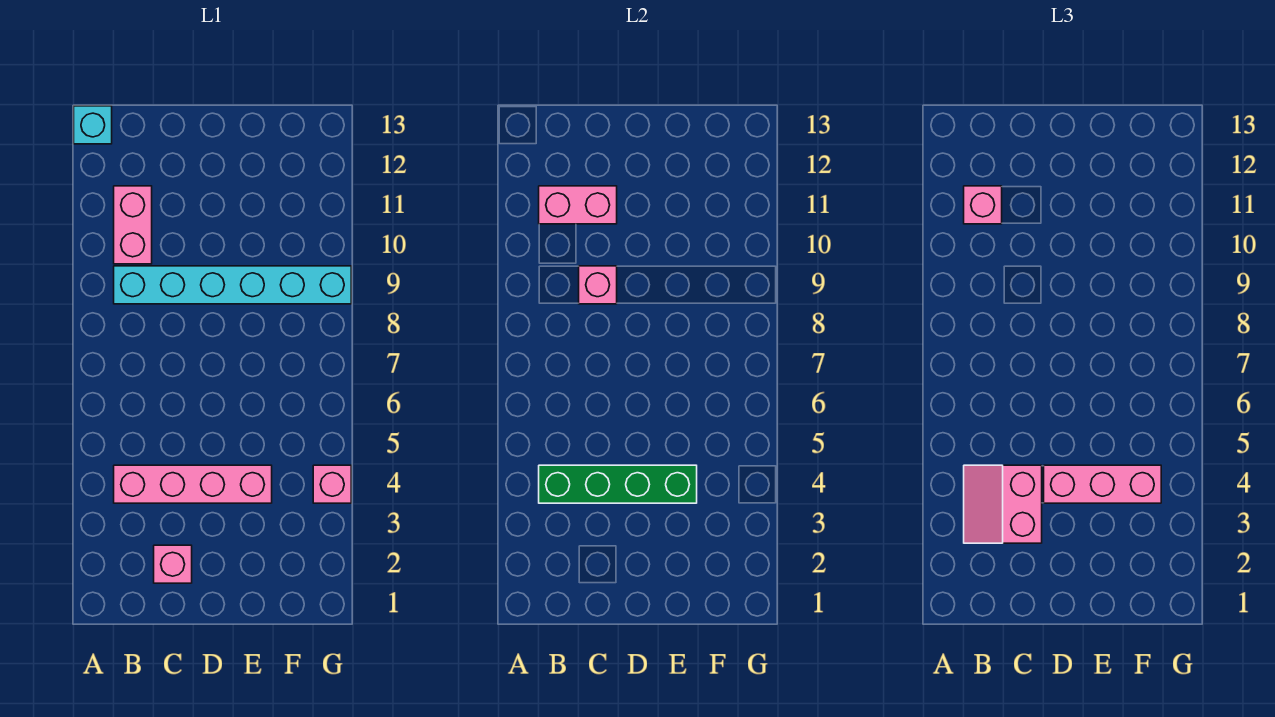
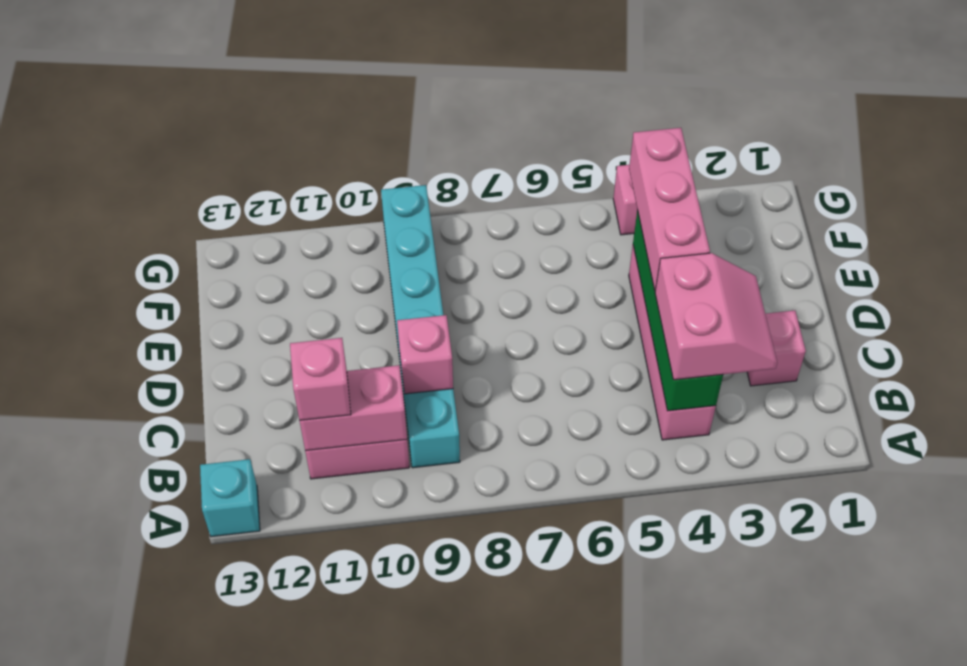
pink slope B3:C4 level 3 top C -> pink slope B3:C4 level 3 top 4
pink brick B11:C11 level 2 -> pink brick B10:B11 level 2

